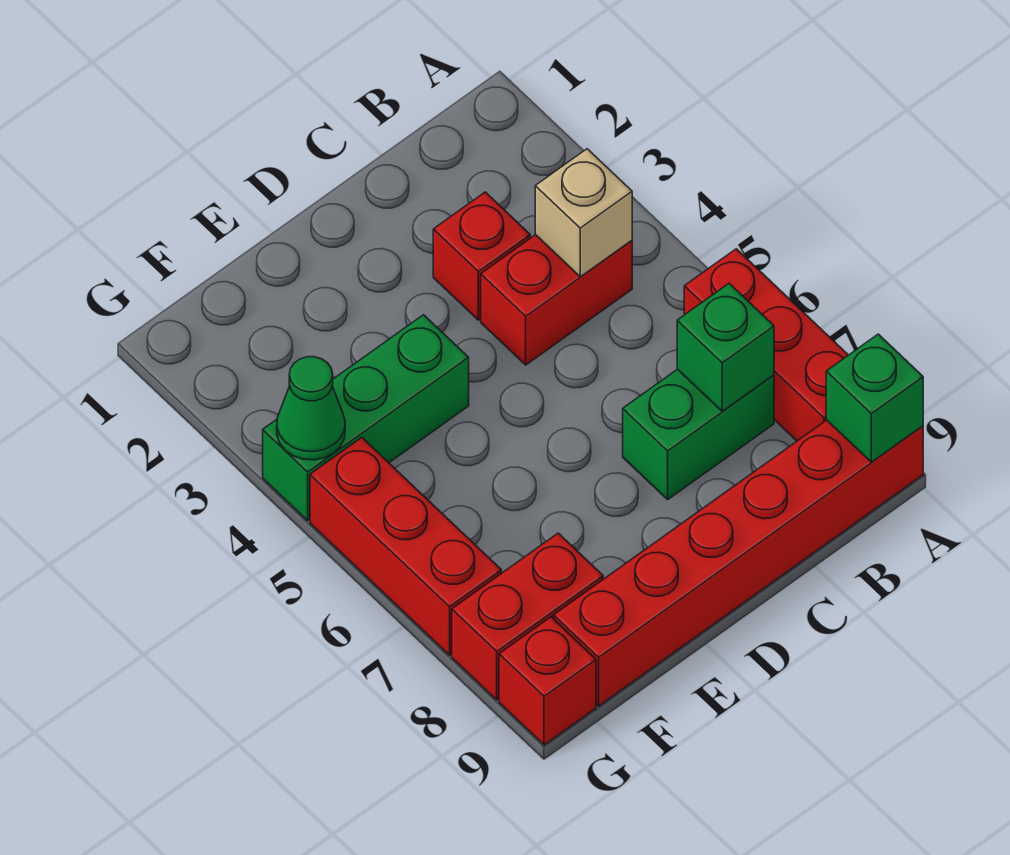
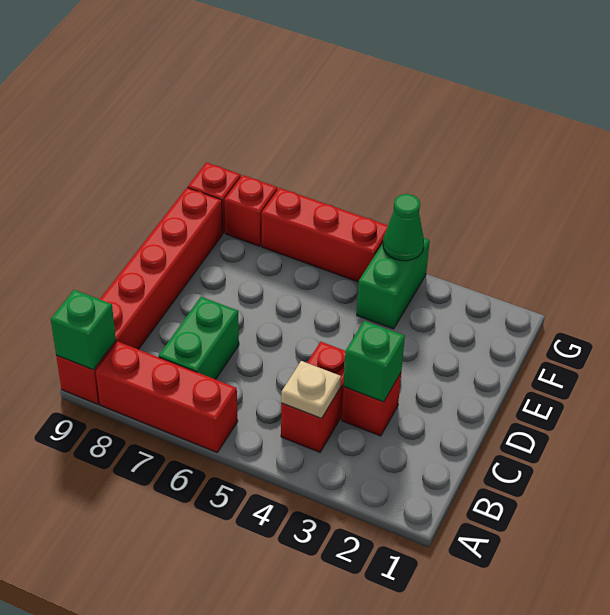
tan brick B4 level 2 -> tan plate B4 level 2
green brick B7 level 2 -> green brick C3 level 2
green brick E4:G4 level 1 -> green brick F4:G4 level 1
red brick F8:G8 level 1 -> red brick G8 level 1

